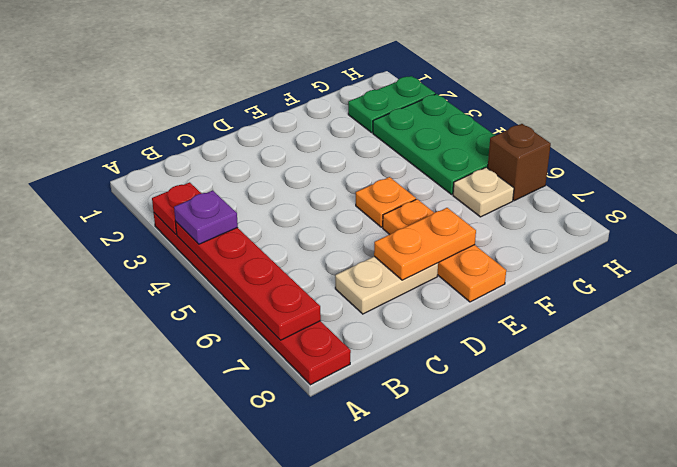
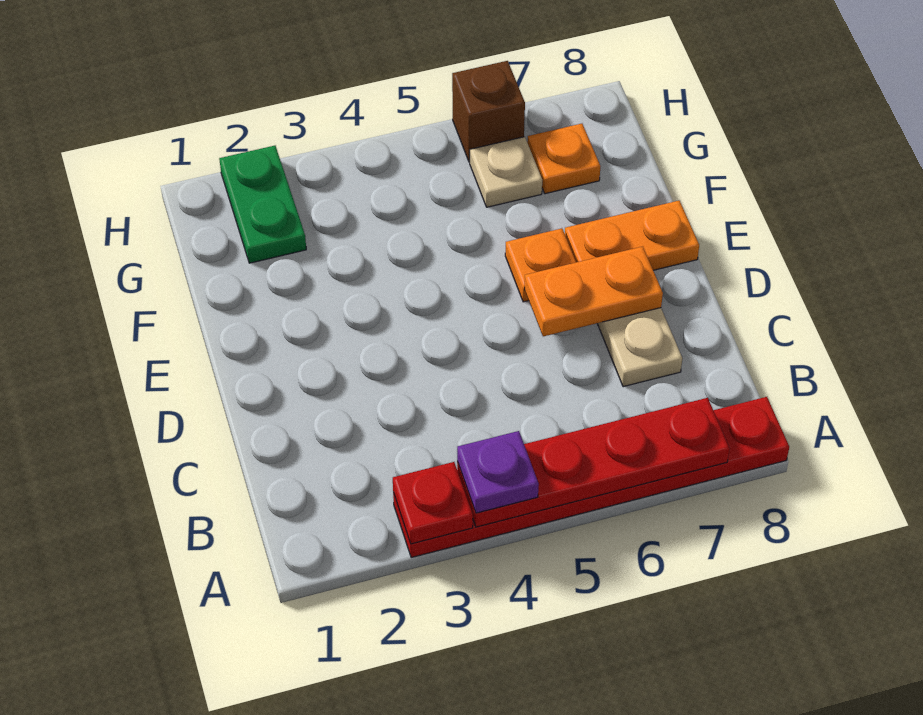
orange plate D7:E7 level 2 -> orange plate D6:D7 level 2
orange plate E5 level 1 -> orange plate G7 level 1
green plate G3:H5 level 1 -> none

